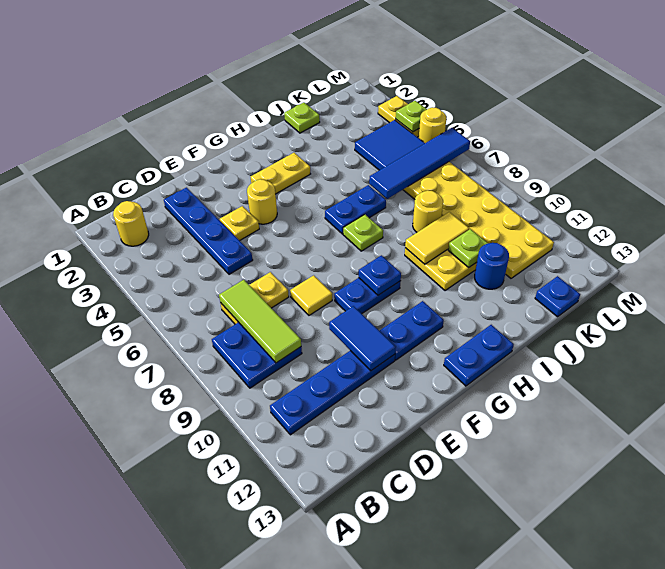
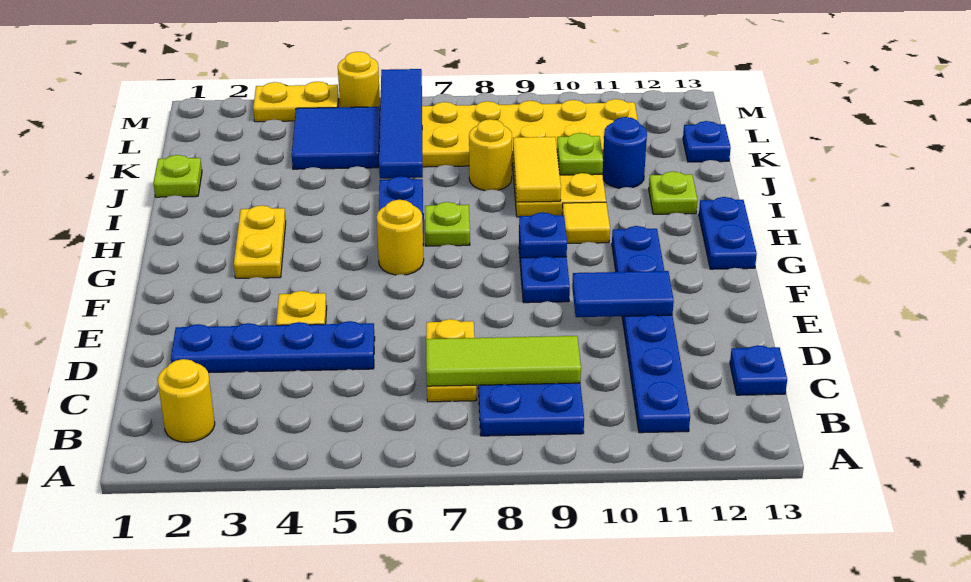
none -> blue plate C13 level 1
yellow tile E8 level 1 -> yellow tile H10 level 1
yellow round brick F4 level 1 -> yellow round brick G6 level 1
lime plate M4 level 2 -> lime plate I12 level 1

